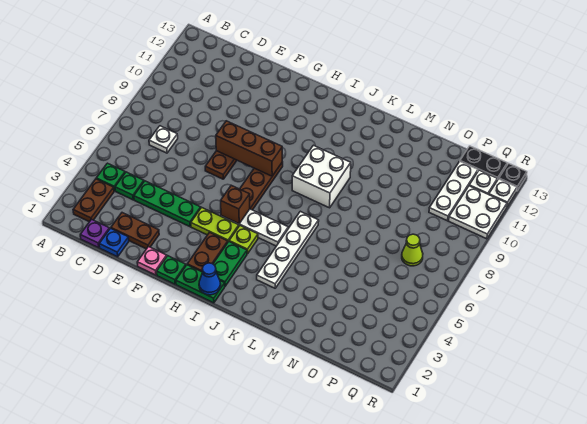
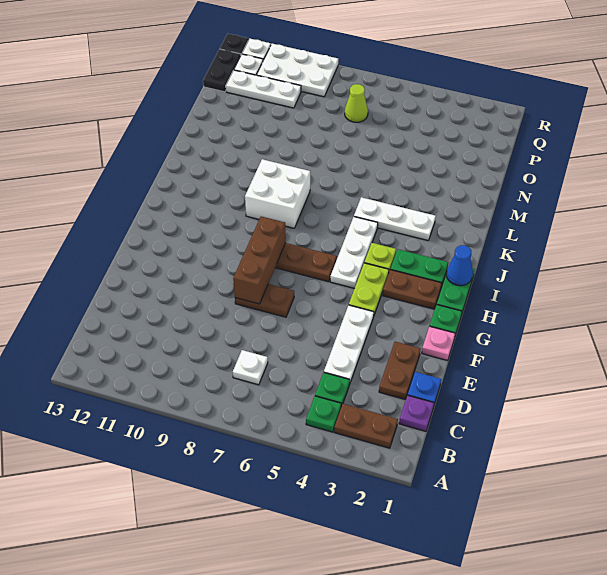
green plate D4:F4 level 1 -> white plate D4:F4 level 1
brown brick H5 level 2 -> none
white plate K3:K6 level 1 -> white plate K3:K5 level 1
white plate Q10:R11 level 1 -> white plate Q9:R11 level 1

